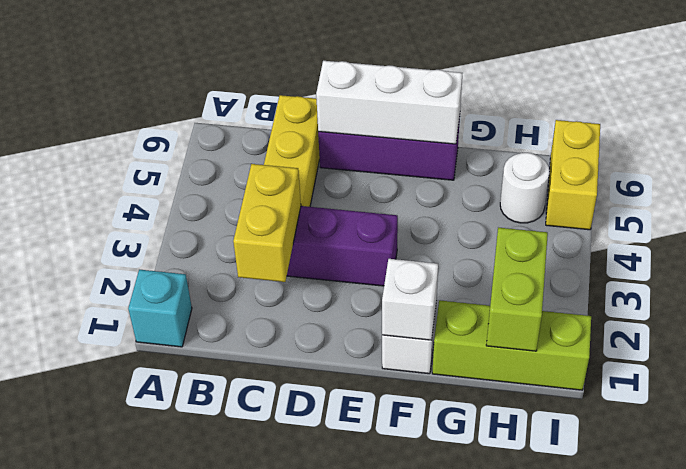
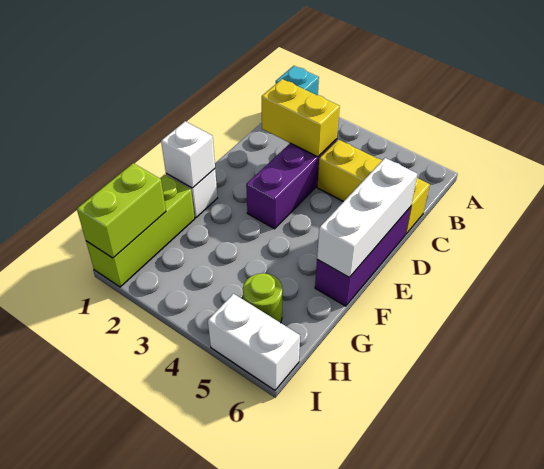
lime brick H1:H2 level 2 -> lime brick H1:I1 level 2
white round brick H5 level 1 -> lime round brick H5 level 1
yellow brick I5:I6 level 1 -> white brick I5:I6 level 1

